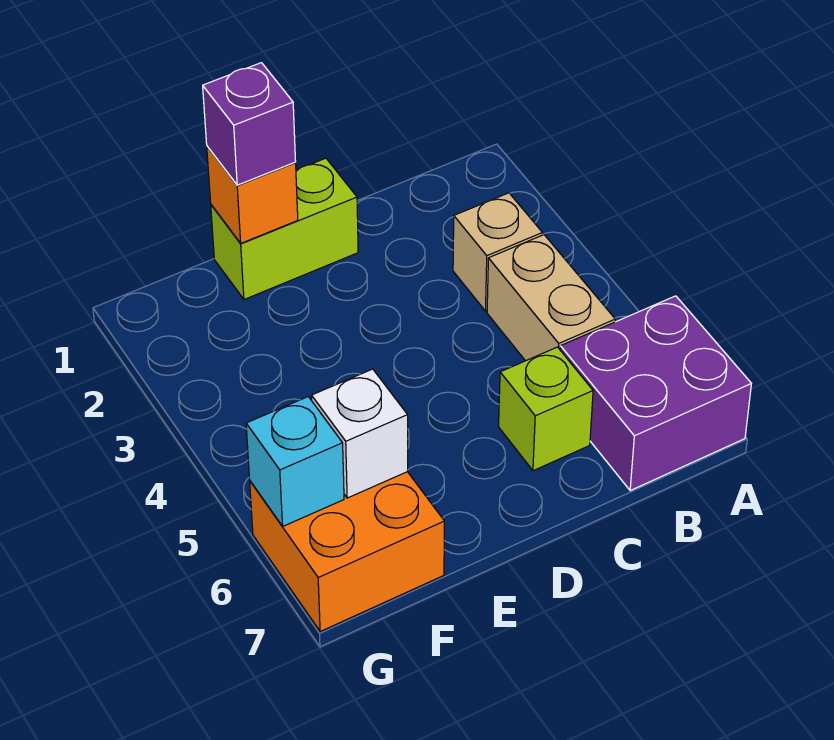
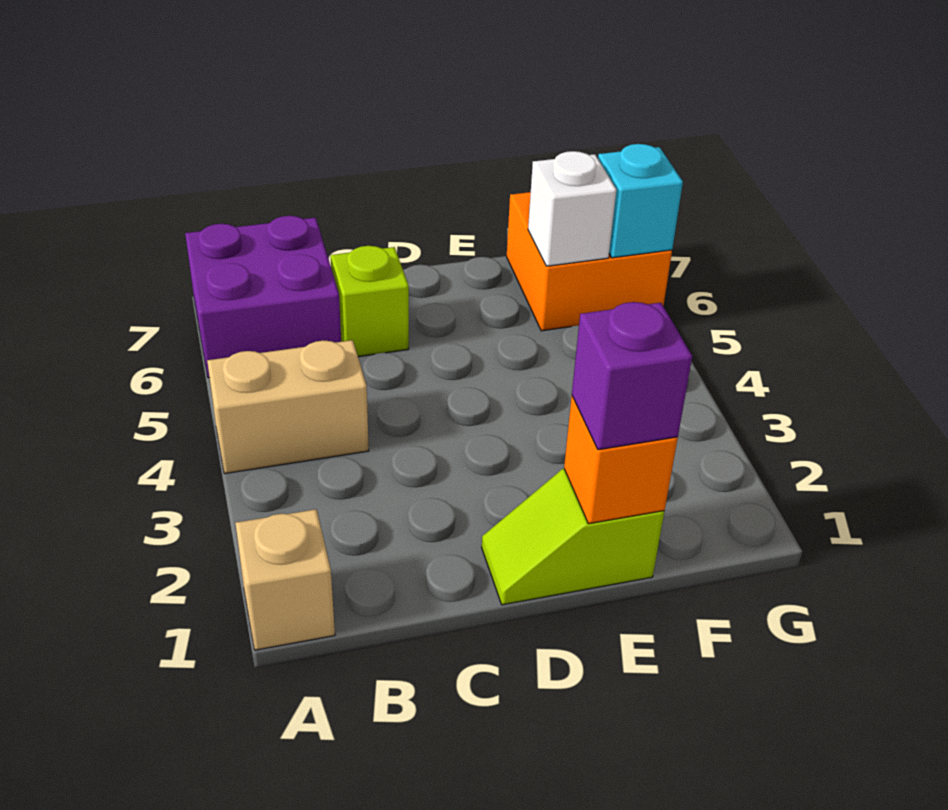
tan brick B3 level 1 -> tan brick A1 level 1
tan brick B4:B5 level 1 -> tan brick A4:B4 level 1
lime brick D1:E1 level 1 -> lime slope D1:E1 level 1 top E

